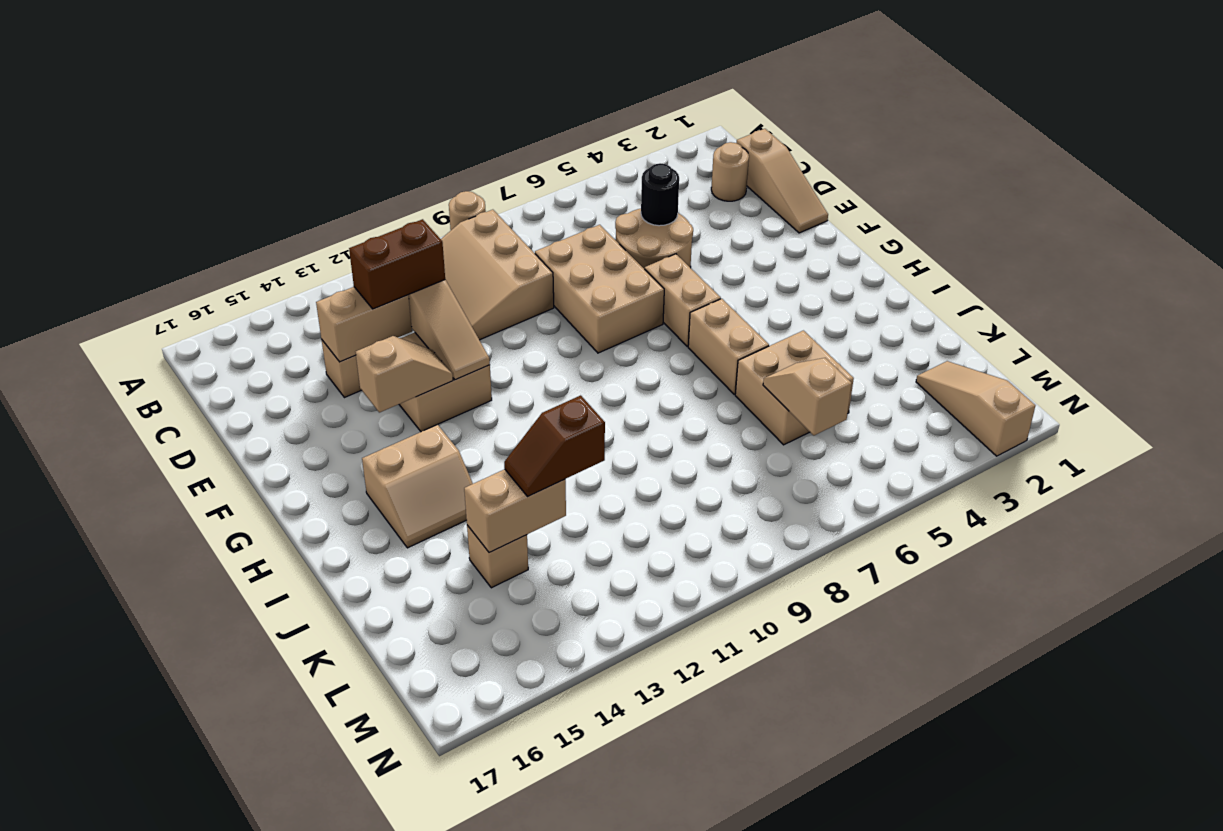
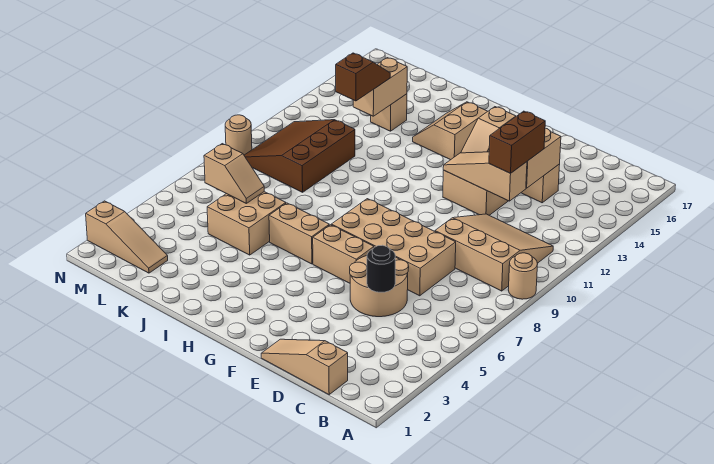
tan round brick C2 level 1 -> tan round brick N9 level 1
tan brick D7:F8 level 1 -> tan brick D7:G8 level 1
none -> brown slope K9:M11 level 1 top K

